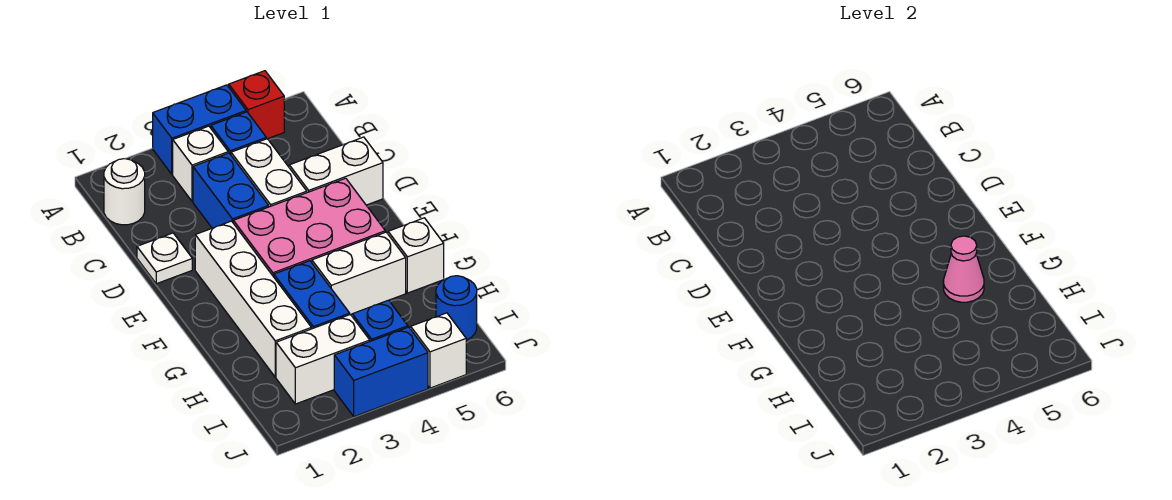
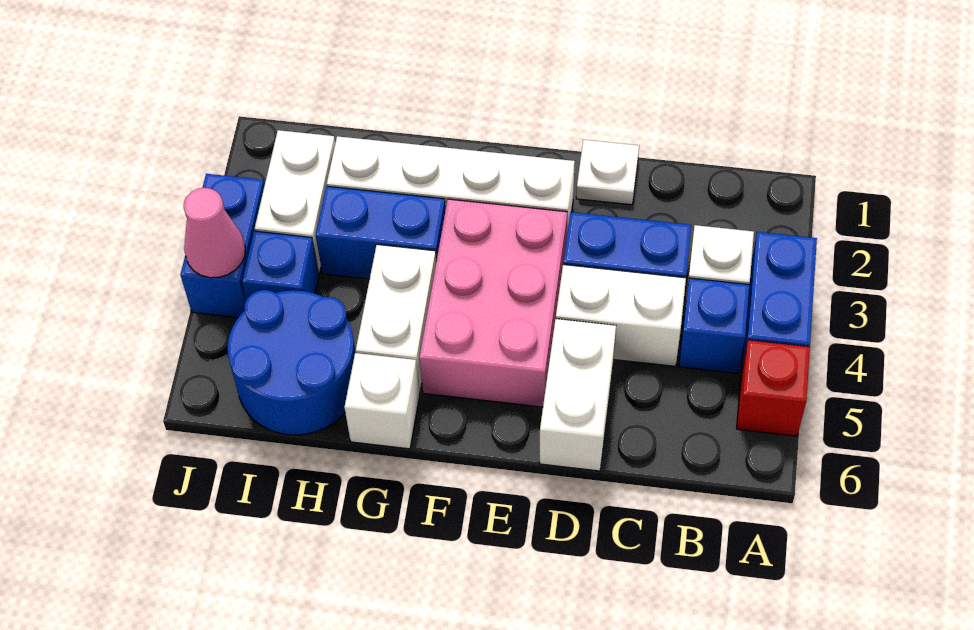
white round brick B1 level 1 -> none
pink cone G5 level 2 -> pink cone J4 level 2
blue round brick I6 level 1 -> blue round brick H5:I6 level 1
white brick J5 level 1 -> none

